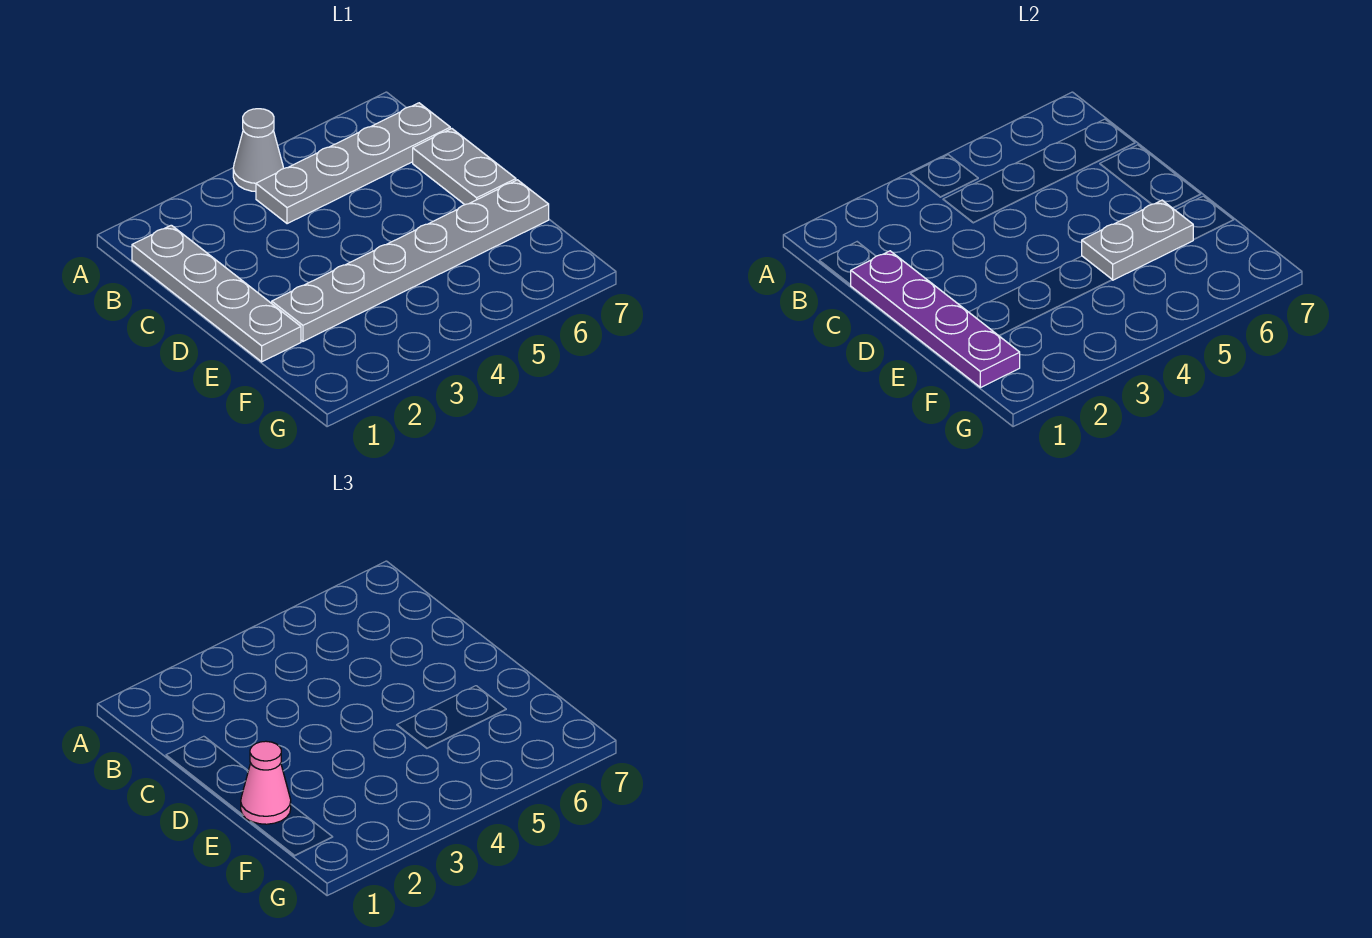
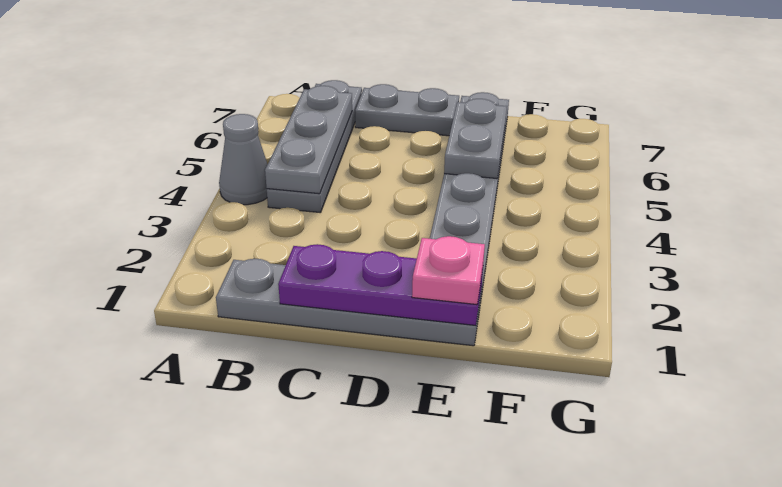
none -> grey plate B4:B6 level 2
purple plate C1:F1 level 2 -> purple plate C1:E1 level 2
pink cone E1 level 3 -> pink plate E1 level 3

